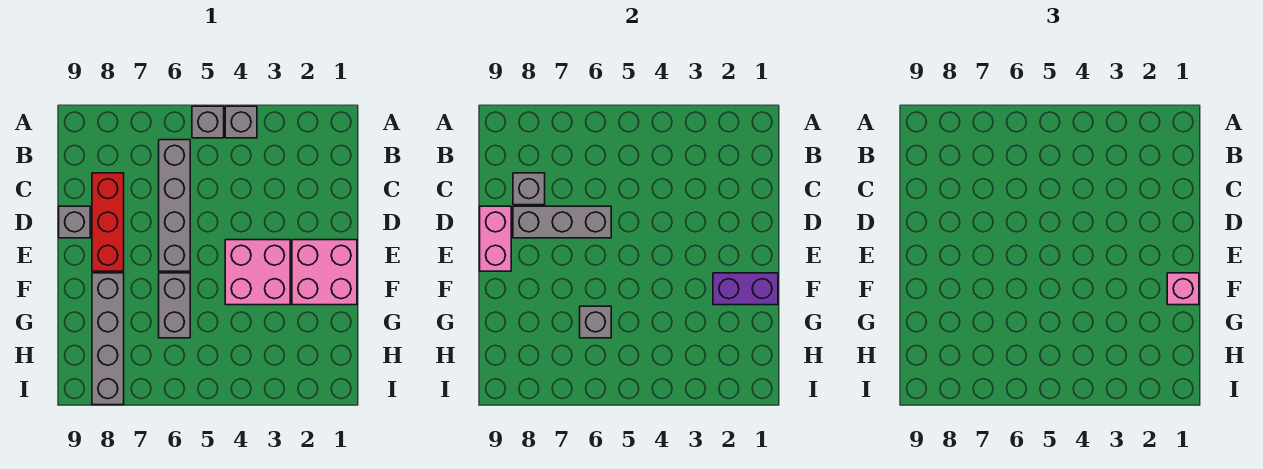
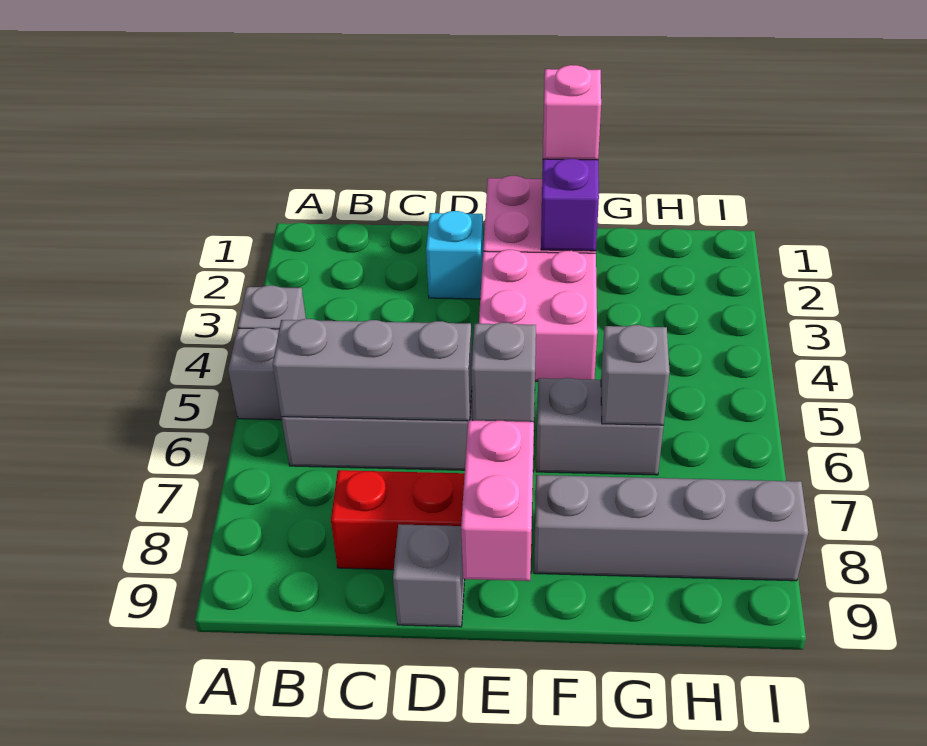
grey brick C8 level 2 -> grey brick E6 level 2
none -> cyan brick D2 level 1
grey brick D6:D8 level 2 -> grey brick B6:D6 level 2
pink brick D9:E9 level 2 -> pink brick E8:E9 level 2

